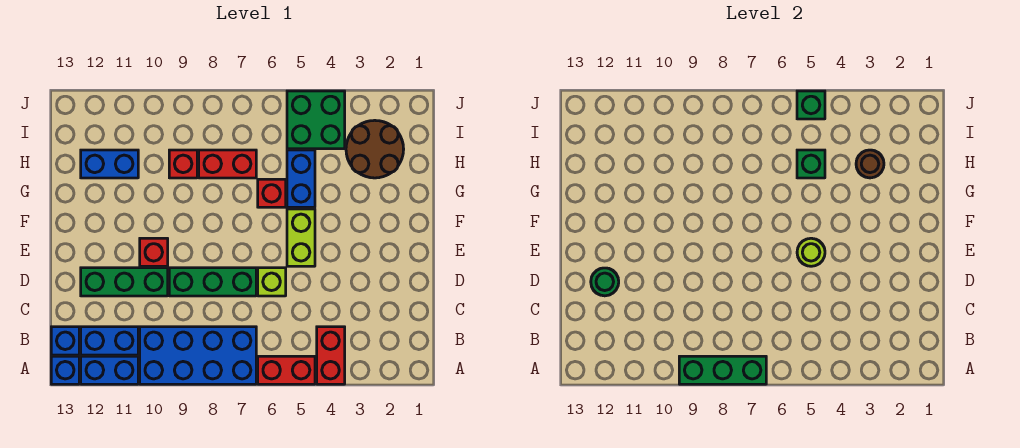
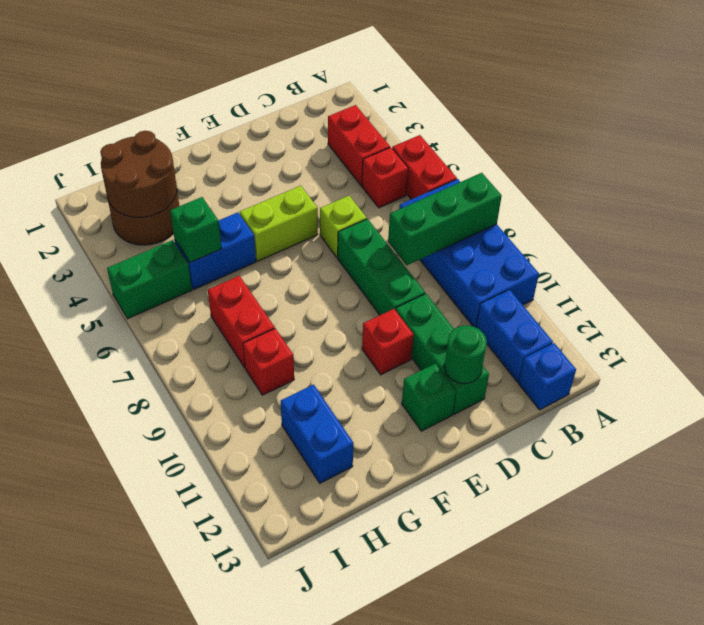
red brick A4:B4 level 1 -> red brick B3:B4 level 1
green brick A7:A9 level 2 -> green brick A8:C8 level 2
blue brick A11:A12 level 1 -> none
blue brick A13 level 1 -> none
lime round brick E5 level 2 -> none
red brick G6 level 1 -> red brick B5 level 1
brown round brick H3 level 2 -> brown round brick H2:I3 level 2
green brick I4:J5 level 1 -> green brick I5:J5 level 1
green brick J5 level 2 -> green brick E12 level 1

